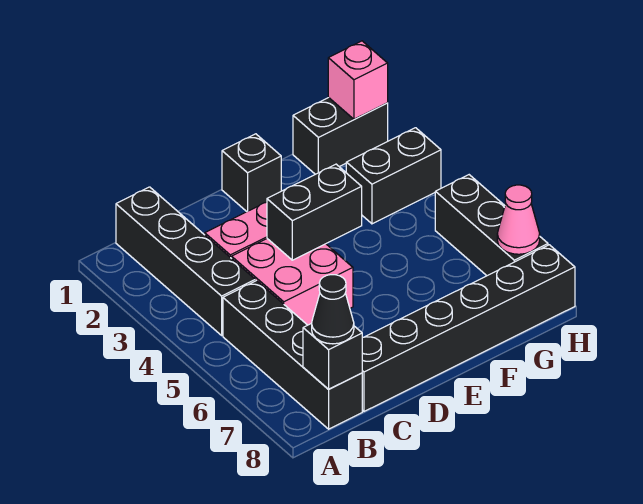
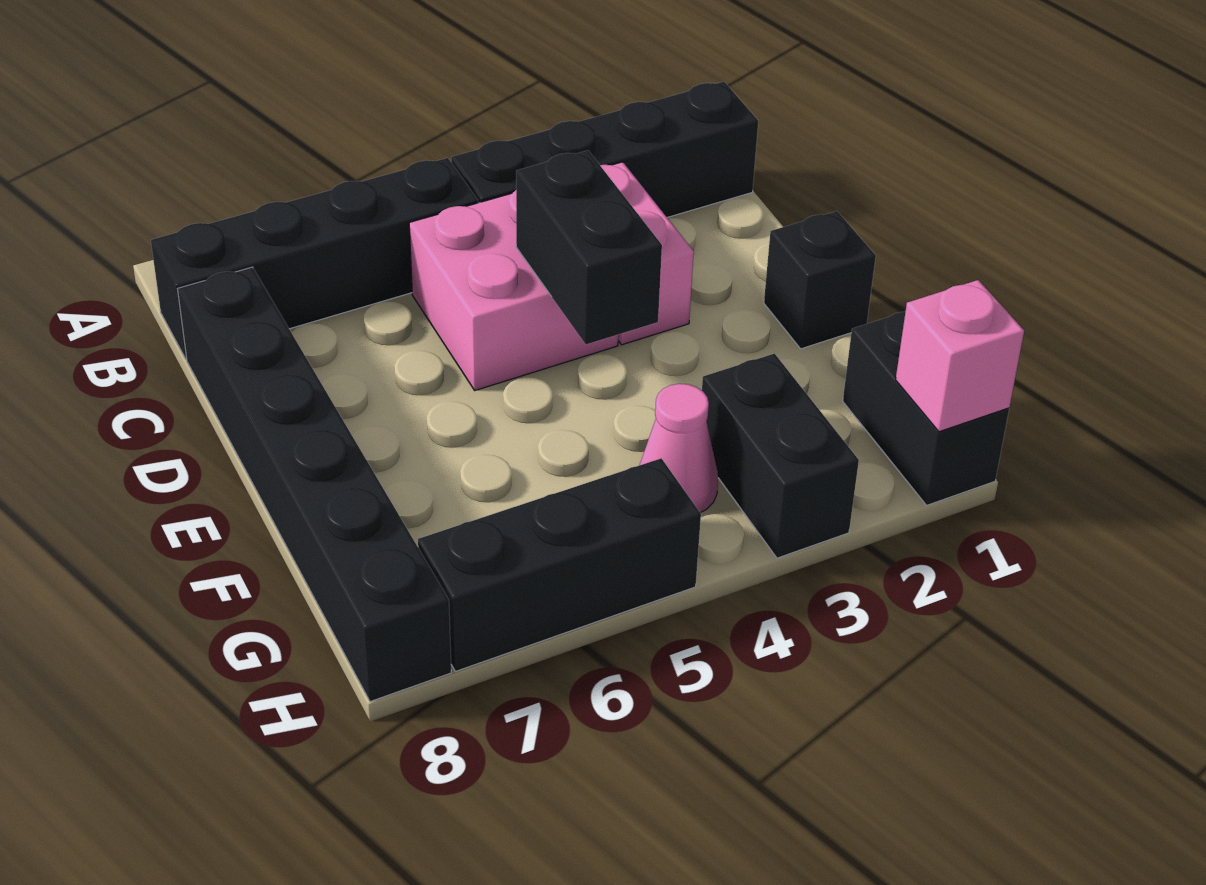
black brick B8 level 2 -> none
black cone B8 level 3 -> none
pink cone H7 level 2 -> pink cone G4 level 1

